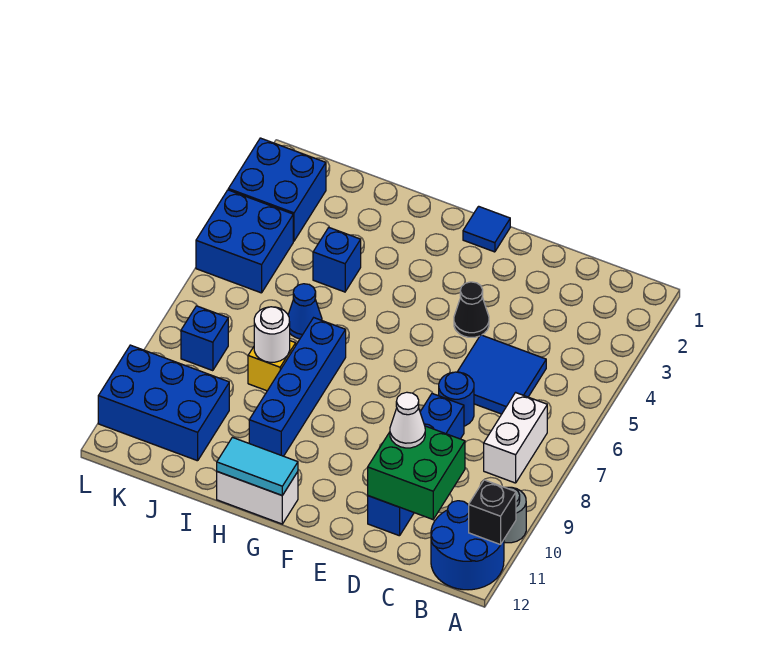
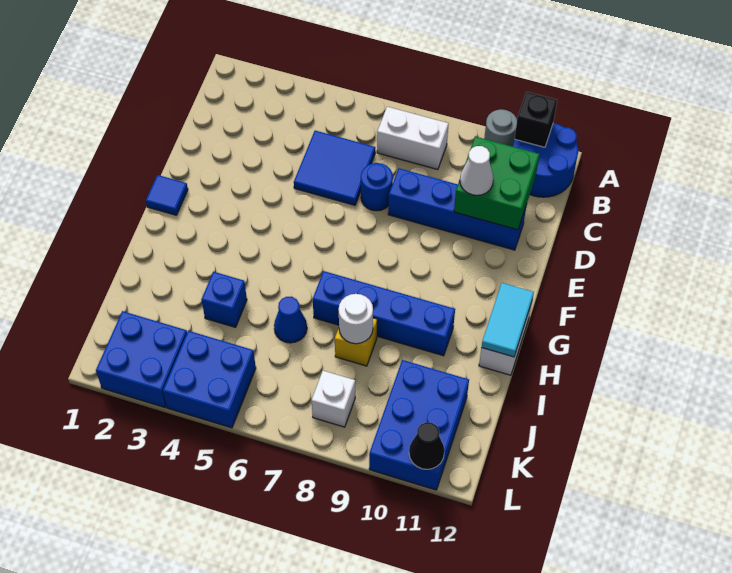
black cone E4 level 1 -> black cone L11 level 2
blue brick K8 level 1 -> white brick K8 level 1

